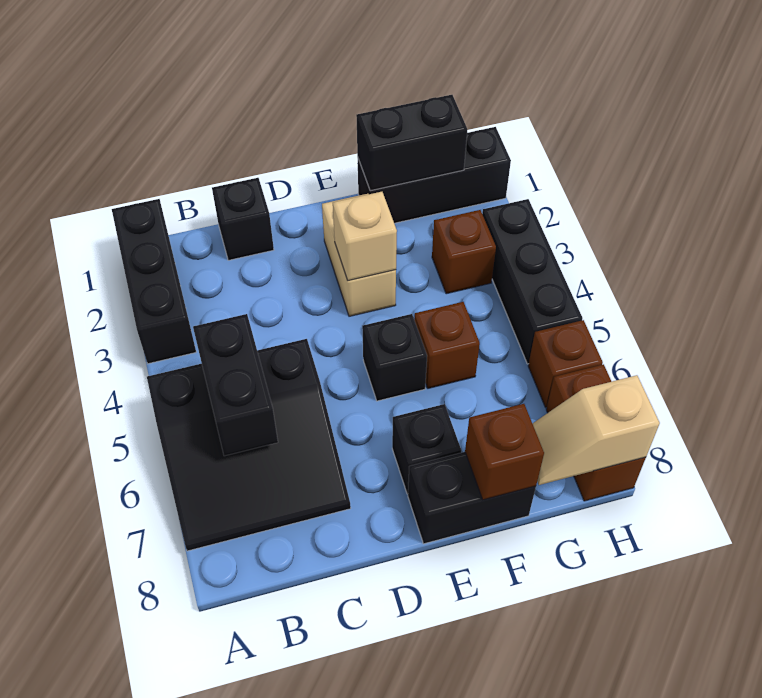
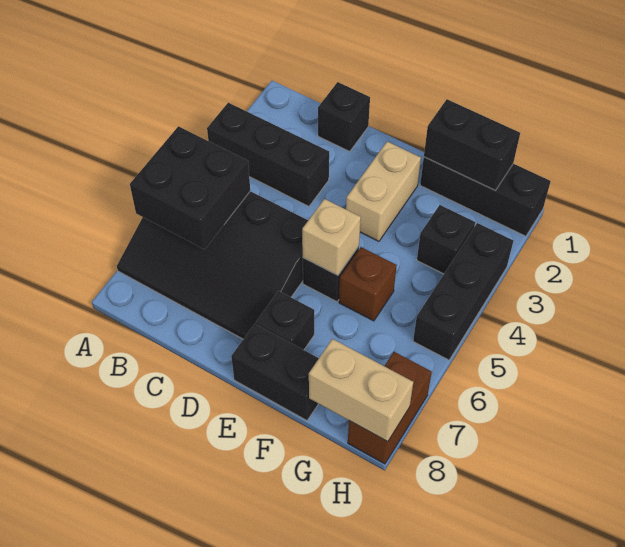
black brick A1:A3 level 1 -> black brick A3:C3 level 1
black slope A5:C7 level 1 top 5 -> black slope A5:D7 level 1 top 5
black brick B5:B6 level 2 -> black brick A5:B6 level 2
tan brick E3 level 2 -> tan brick E5 level 2
brown brick F8 level 2 -> none
brown brick G3 level 1 -> black brick G3 level 1
tan slope G8:H8 level 2 top H -> tan brick G8:H8 level 2
brown brick H6 level 1 -> none

